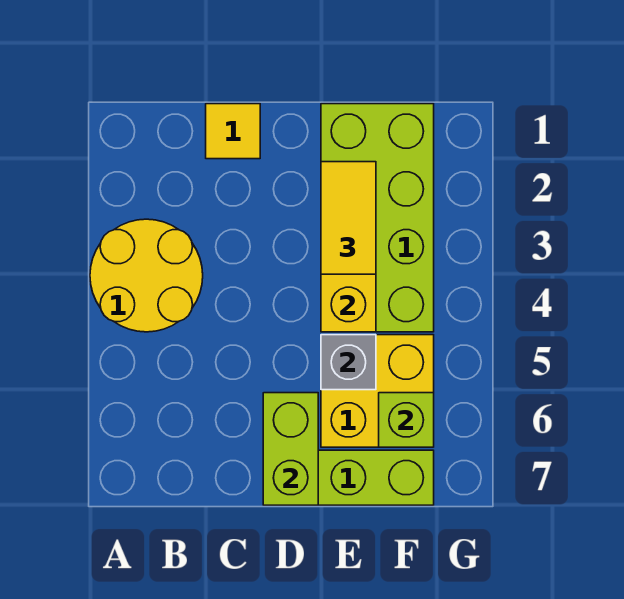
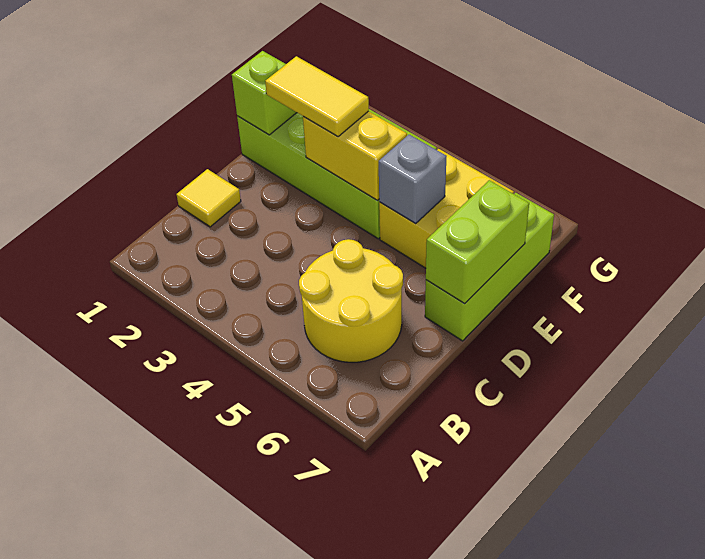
yellow round brick A3:B4 level 1 -> yellow round brick B5:C6 level 1
lime brick D6:D7 level 2 -> lime brick D7:E7 level 2
lime brick F6 level 2 -> lime brick E1 level 2

